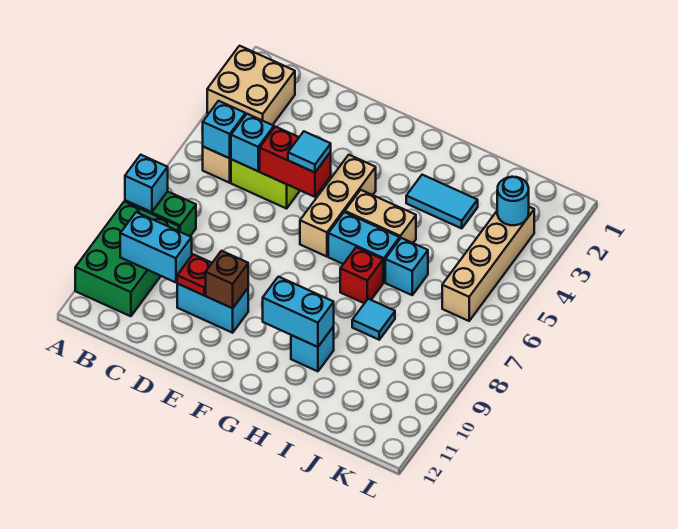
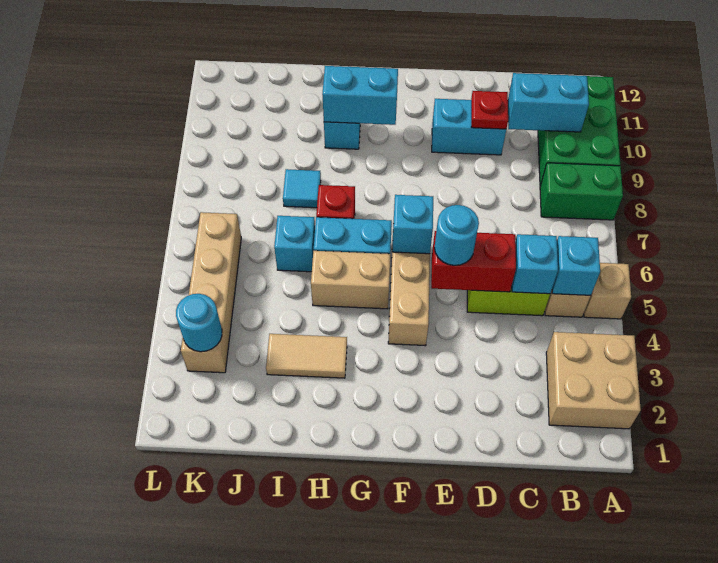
none -> tan brick A5 level 1
cyan brick A8 level 2 -> cyan brick F6 level 2
cyan tile E5 level 3 -> cyan round brick E5 level 3
brown brick E10 level 2 -> none
cyan tile H3:I3 level 1 -> tan tile H3:I3 level 1

